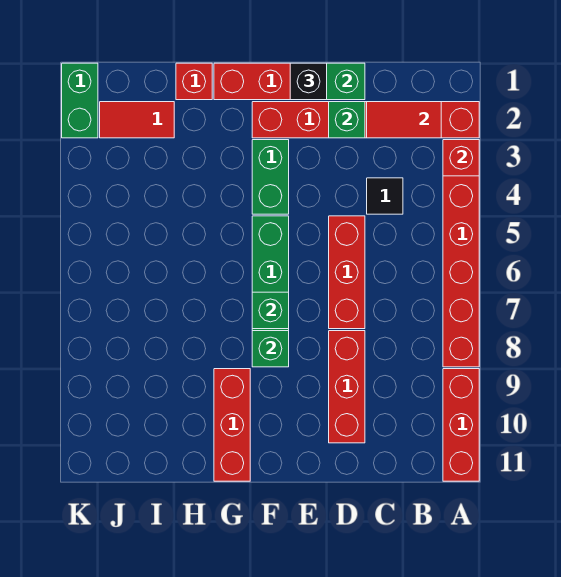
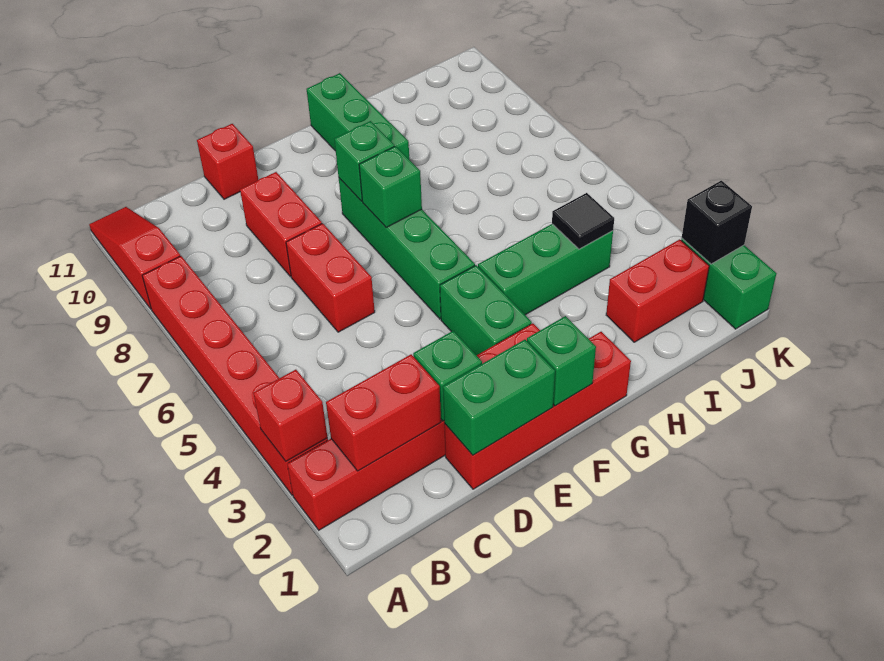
red brick A9:A11 level 1 -> red slope A9:A11 level 1 top 9
red tile B2:C2 level 2 -> red brick B2:C2 level 2
black tile C4 level 1 -> black tile I4 level 2
red brick D5:D7 level 1 -> red brick D6:D7 level 1
red brick D8:D10 level 1 -> red brick D8:D9 level 1
black brick E1 level 3 -> black brick K2 level 2
none -> green brick F1 level 2
none -> green brick G4:I4 level 1
red brick G9:G11 level 1 -> green brick G9:G11 level 1
red brick H1 level 1 -> red brick D11 level 1
red tile I2:J2 level 1 -> red brick I2:J2 level 1

